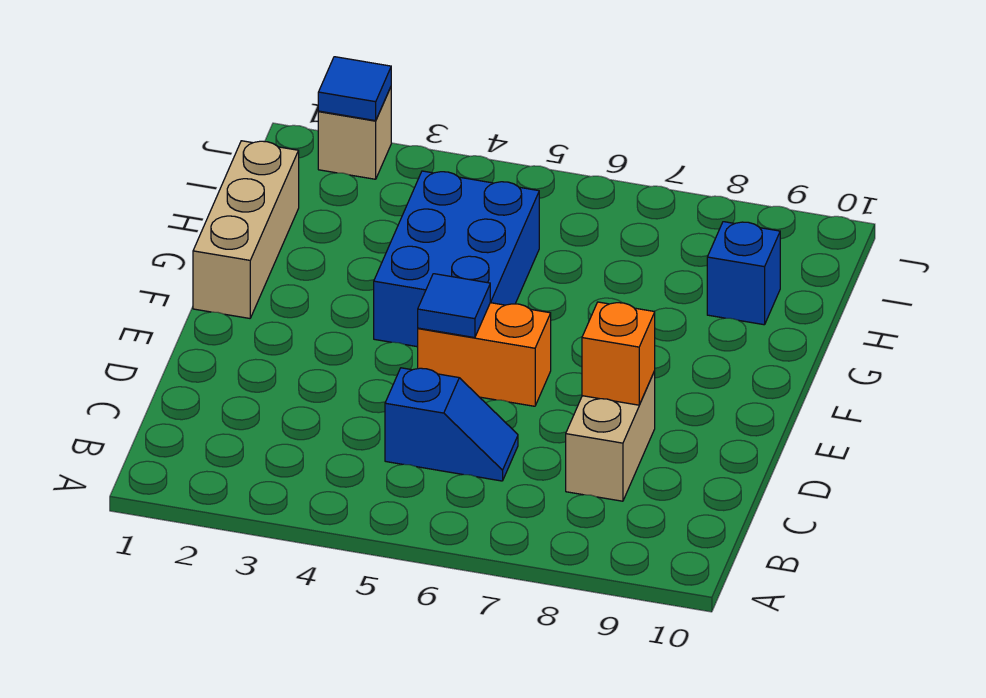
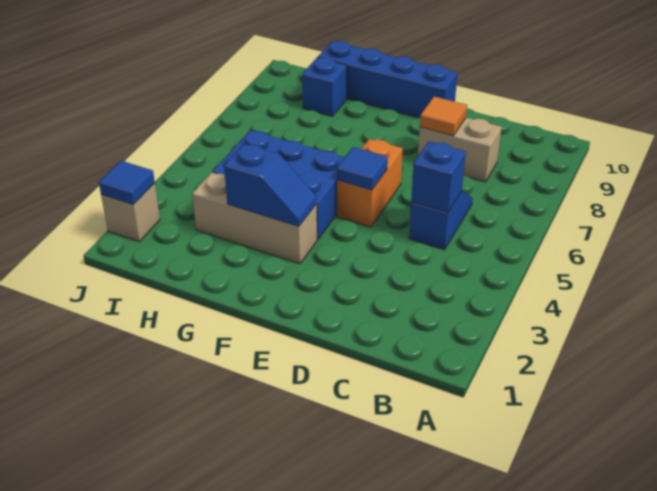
none -> blue brick C5 level 2
orange brick D8 level 2 -> orange tile D8 level 2
none -> blue brick E10:H10 level 1
tan brick F1:H1 level 1 -> tan brick F3:H3 level 1
none -> blue slope F3:G3 level 2 top G

